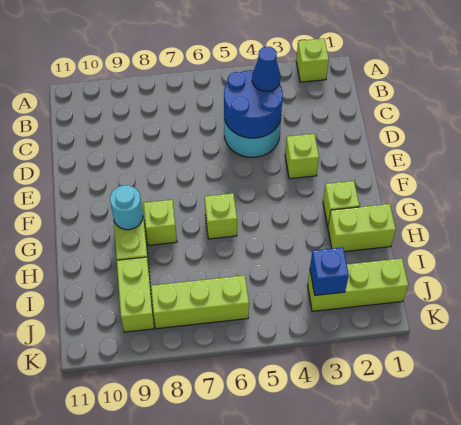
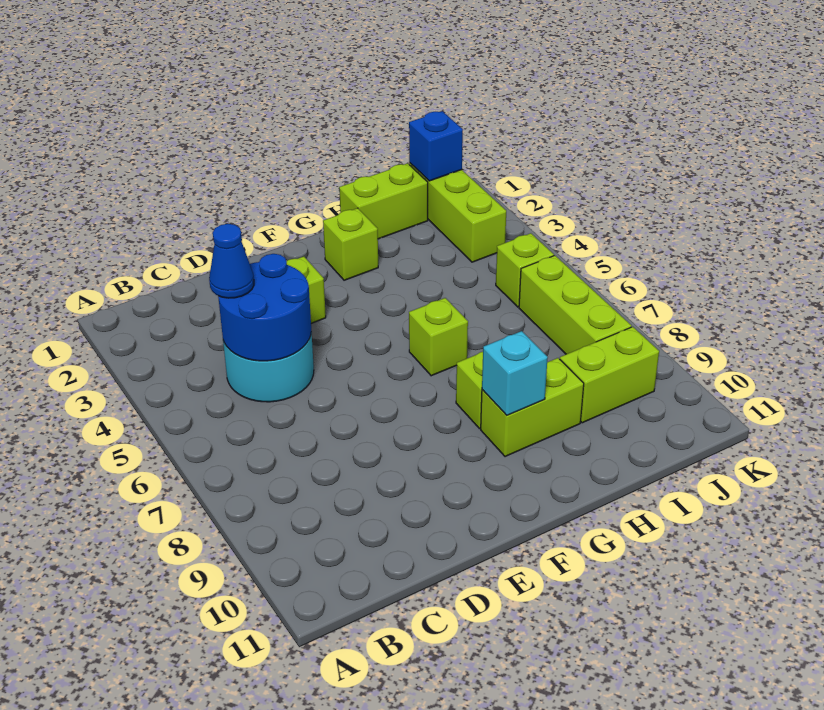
lime brick A2 level 1 -> lime brick J5 level 1
cyan round brick G9 level 2 -> cyan brick G9 level 2
lime brick H1:H2 level 1 -> lime brick H1:I1 level 1
blue brick J3 level 2 -> blue brick J1 level 2

